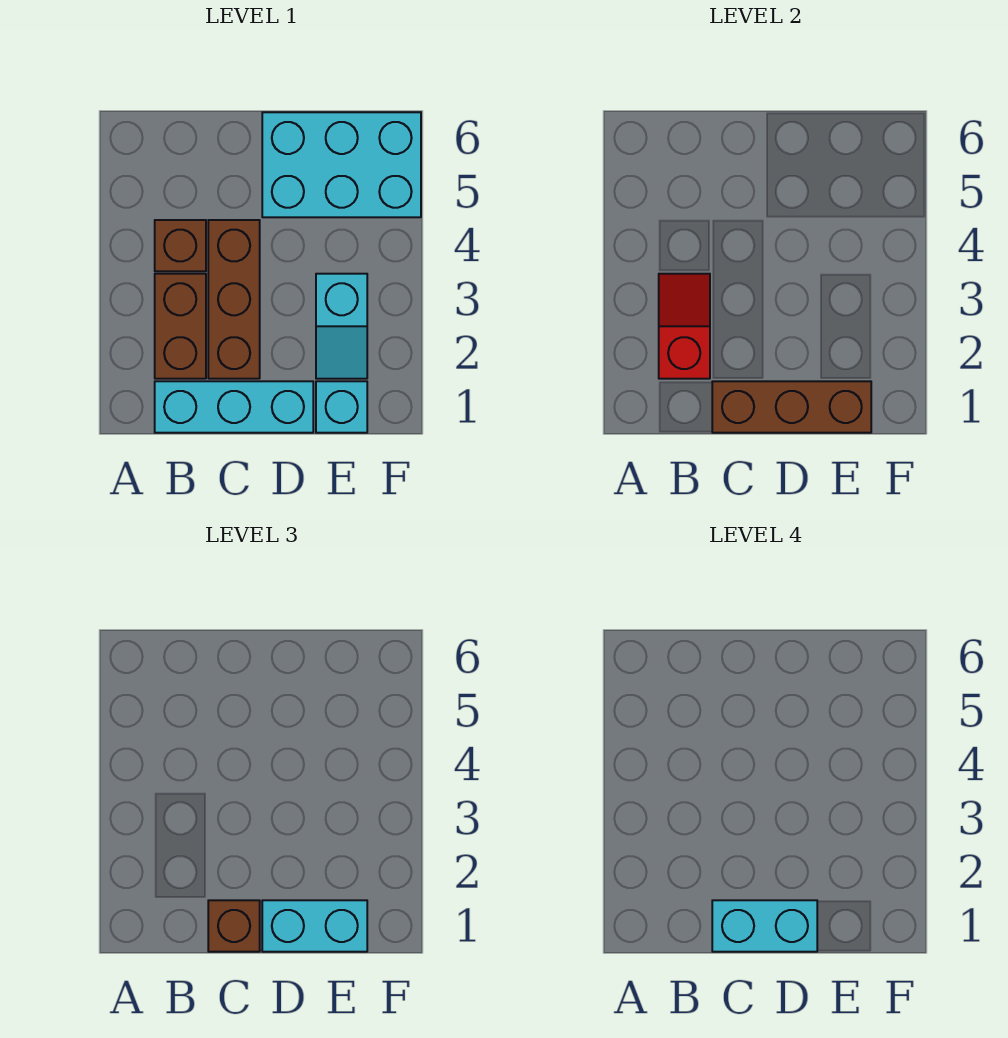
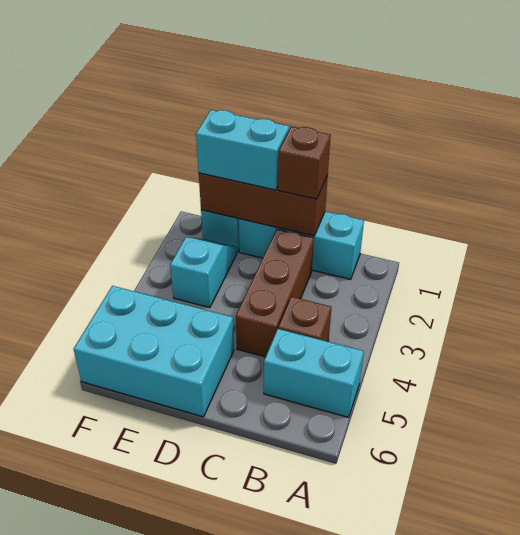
brown brick B2:B3 level 1 -> none
red slope B2:B3 level 2 top 2 -> none
cyan brick C1:D1 level 4 -> cyan brick A5:B5 level 1

